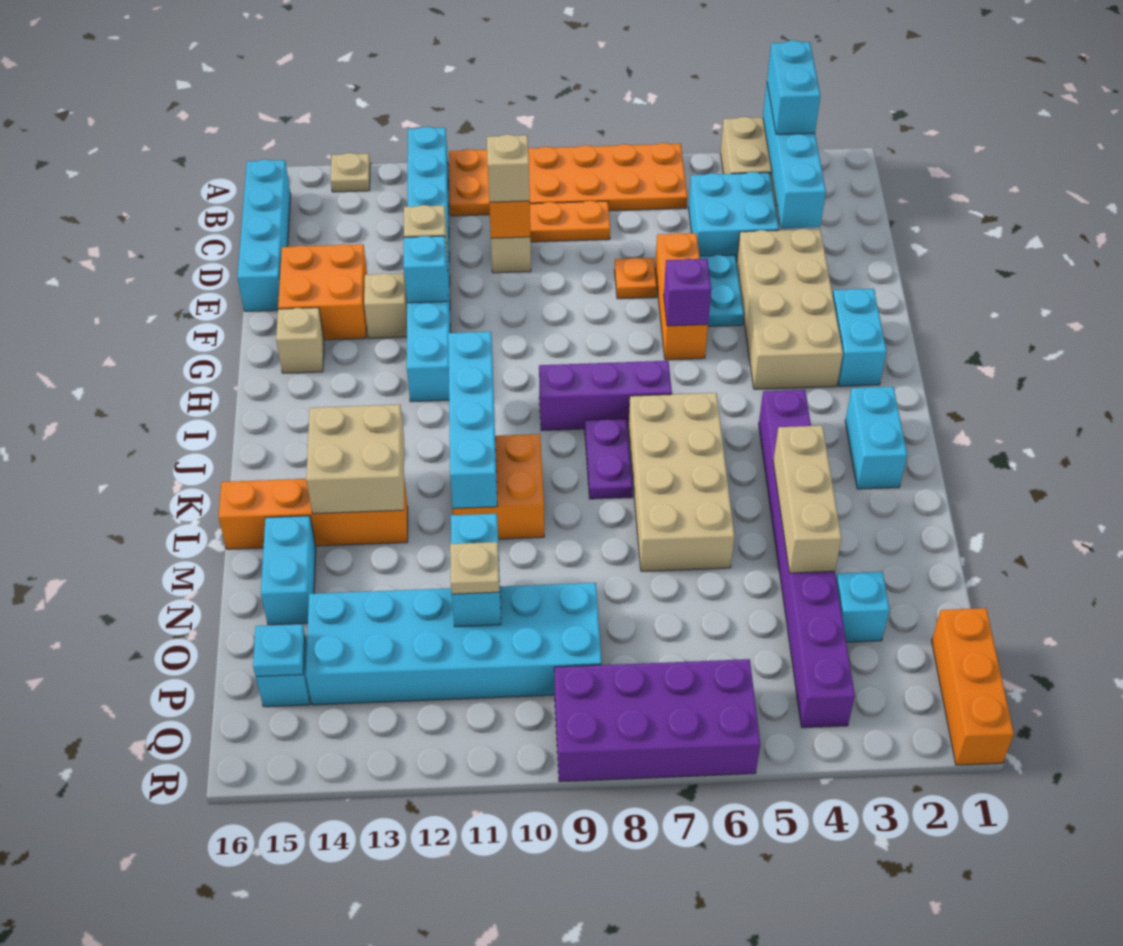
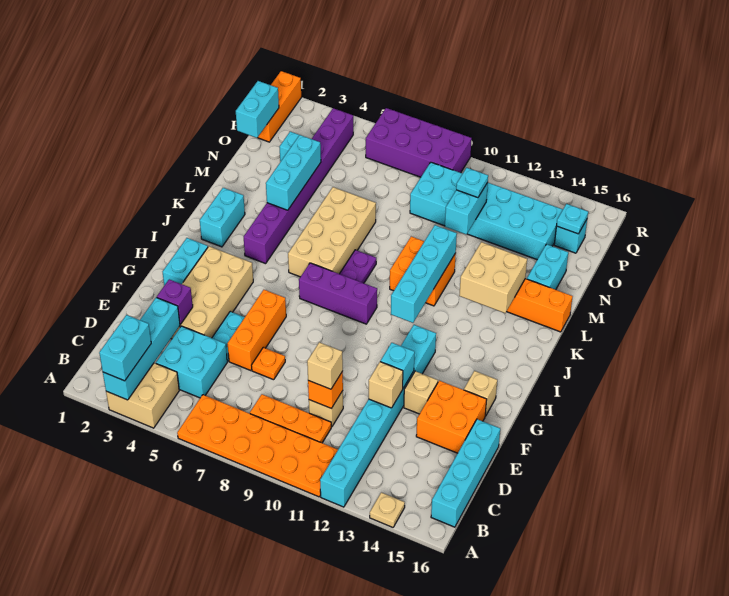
purple brick G6 level 2 -> purple brick E3 level 2
tan brick L4:N4 level 2 -> cyan brick L4:N4 level 2
none -> cyan brick O1:P1 level 2
tan plate O11 level 3 -> cyan plate O11 level 3

